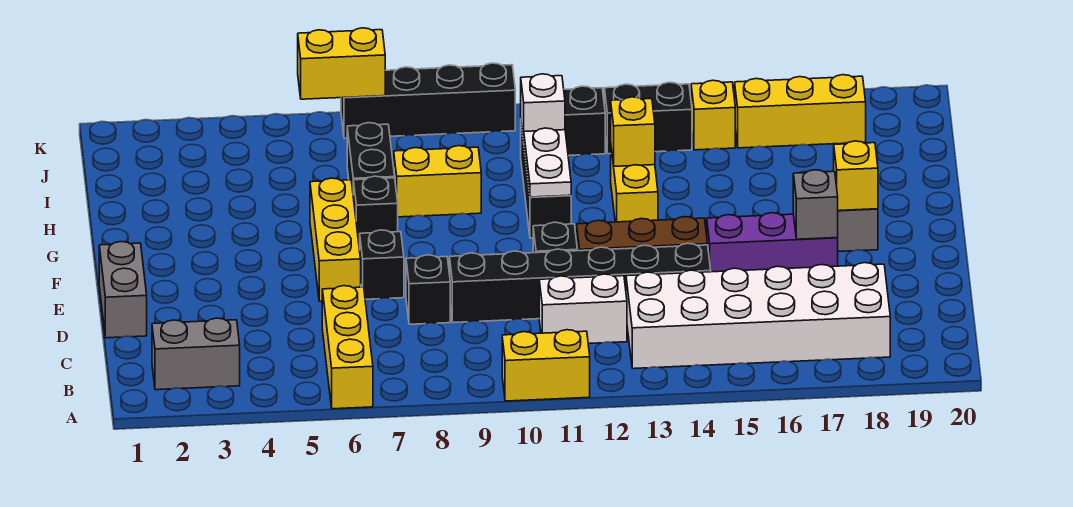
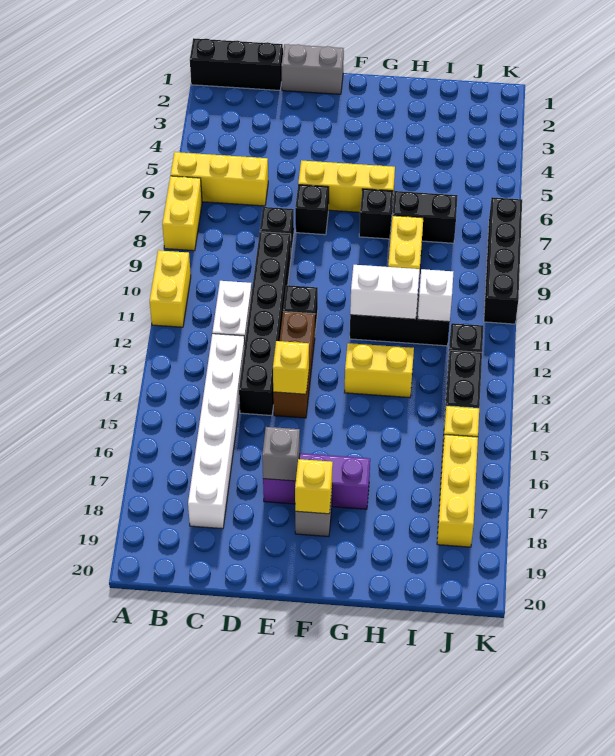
none -> black brick A1:C1 level 1
grey brick B2:B3 level 1 -> none
white brick B13:C18 level 1 -> white brick C13:C18 level 1
purple brick E15:E17 level 1 -> purple brick E17:G17 level 1
white plate G11:H11 level 2 -> white brick G11:H11 level 2
yellow brick H13 level 2 -> yellow brick E14 level 2
yellow brick K6:K7 level 2 -> yellow brick A7:A8 level 1

